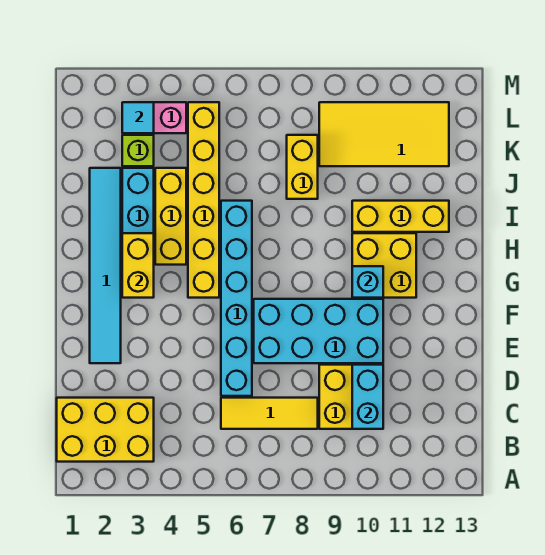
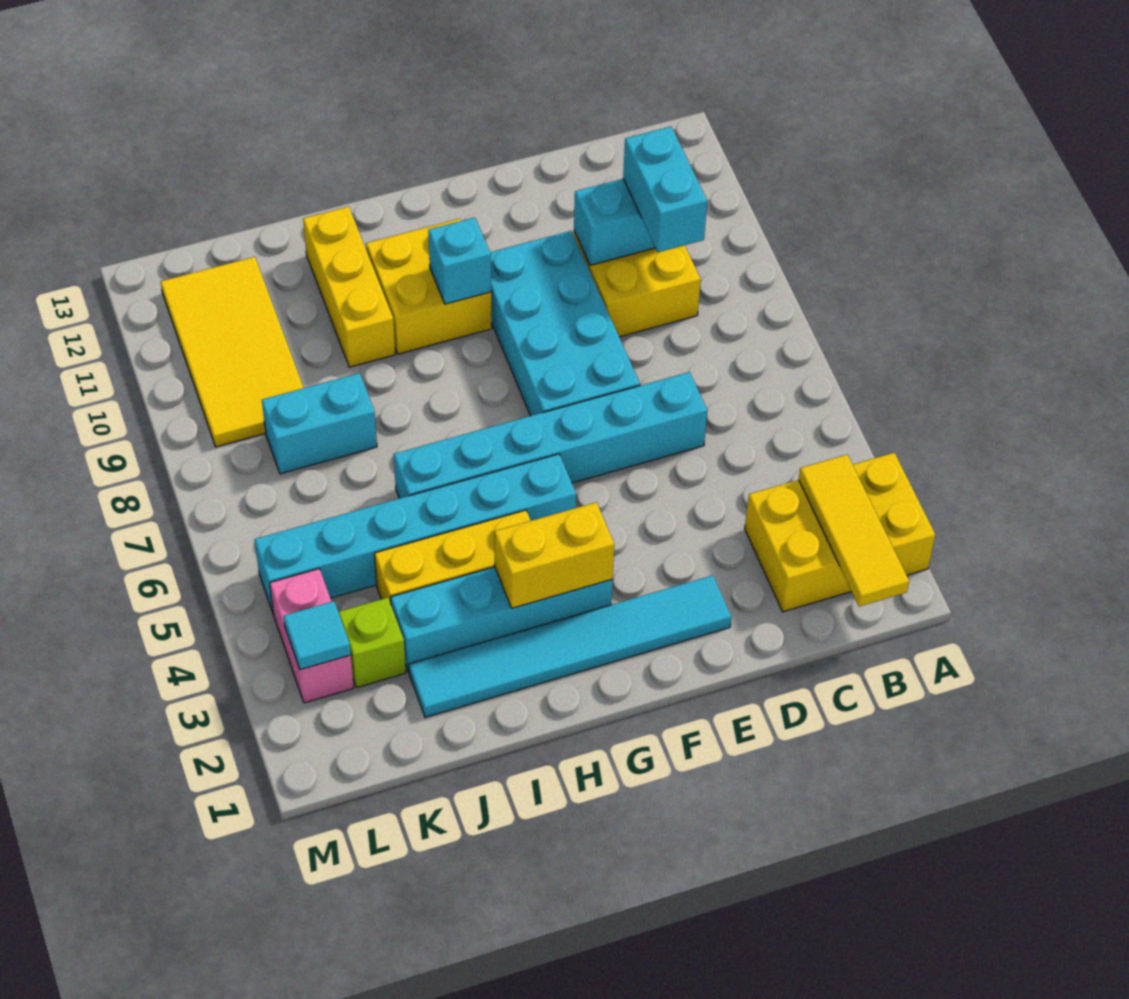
yellow brick B1:C3 level 1 -> yellow brick A2:C3 level 1
yellow tile C6:C8 level 1 -> yellow tile B1:B3 level 2
none -> cyan brick C9:C10 level 3
yellow brick G5:L5 level 1 -> cyan brick G5:L5 level 1
yellow brick J8:K8 level 1 -> cyan brick J8:K8 level 1

